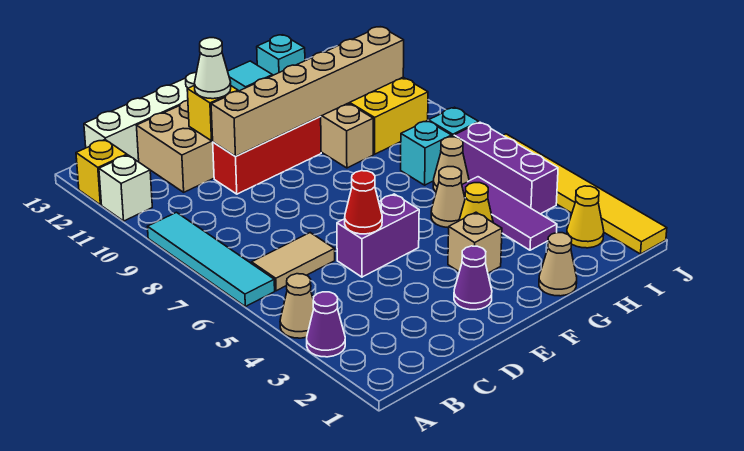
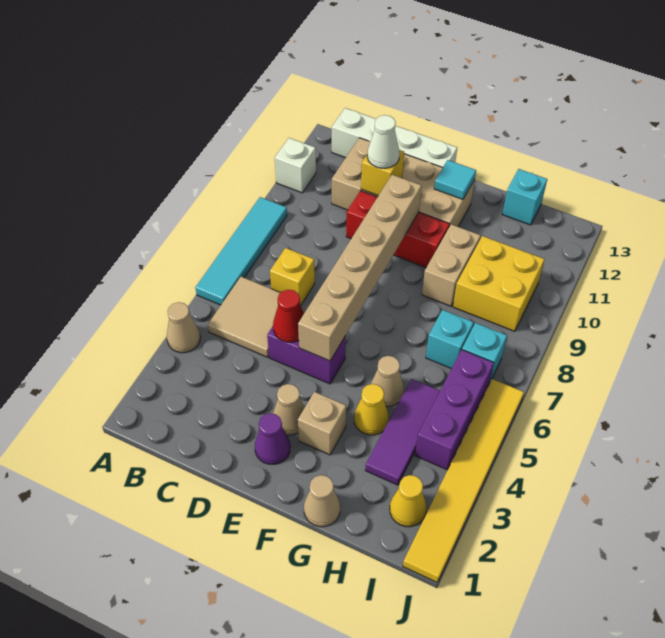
purple cone A3 level 1 -> none
yellow brick A12 level 1 -> yellow brick C7 level 1
tan tile B6:C6 level 1 -> tan tile B5:C6 level 1
tan brick D10:I10 level 2 -> tan brick E5:E10 level 2
tan cone H6 level 1 -> tan cone E3 level 1

